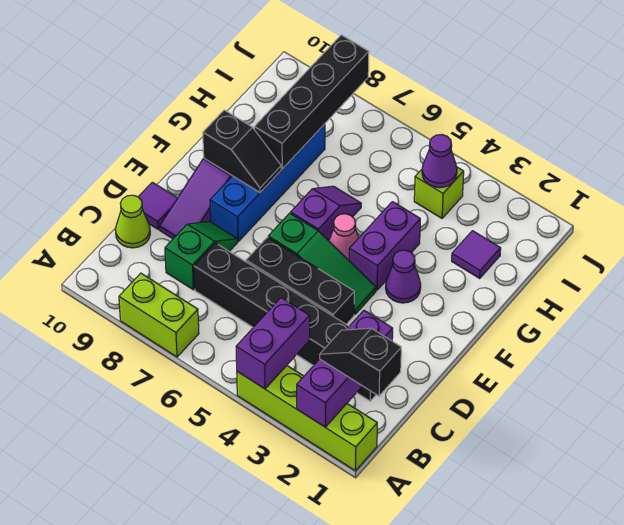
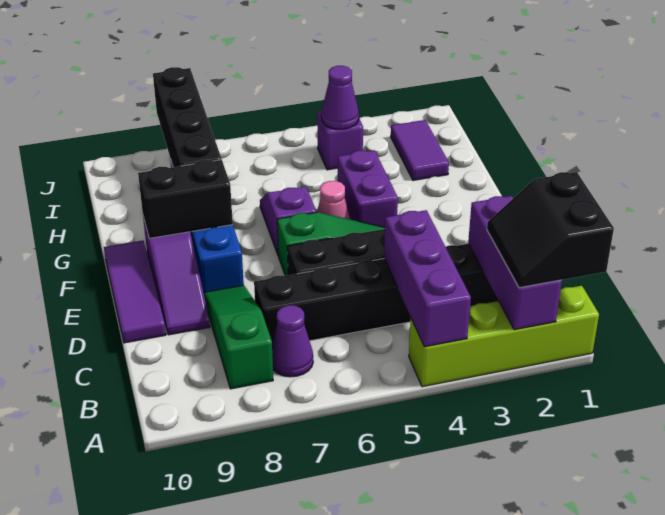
purple brick A4:B4 level 2 -> purple brick A4:C4 level 2
lime brick A7:A8 level 1 -> none
black slope B1:B2 level 3 top 1 -> black slope A1:B2 level 3 top 1
green slope C8:D8 level 1 top C -> green slope B8:D8 level 1 top B
lime cone C10 level 1 -> none
purple tile D10 level 1 -> purple tile D10:F10 level 1
purple cone F3 level 1 -> purple cone B7 level 1
black slope F8:F9 level 2 top 9 -> black brick F8:F9 level 2
purple tile H2 level 1 -> purple tile H2:I2 level 1
lime brick I4 level 1 -> purple brick I4 level 1

